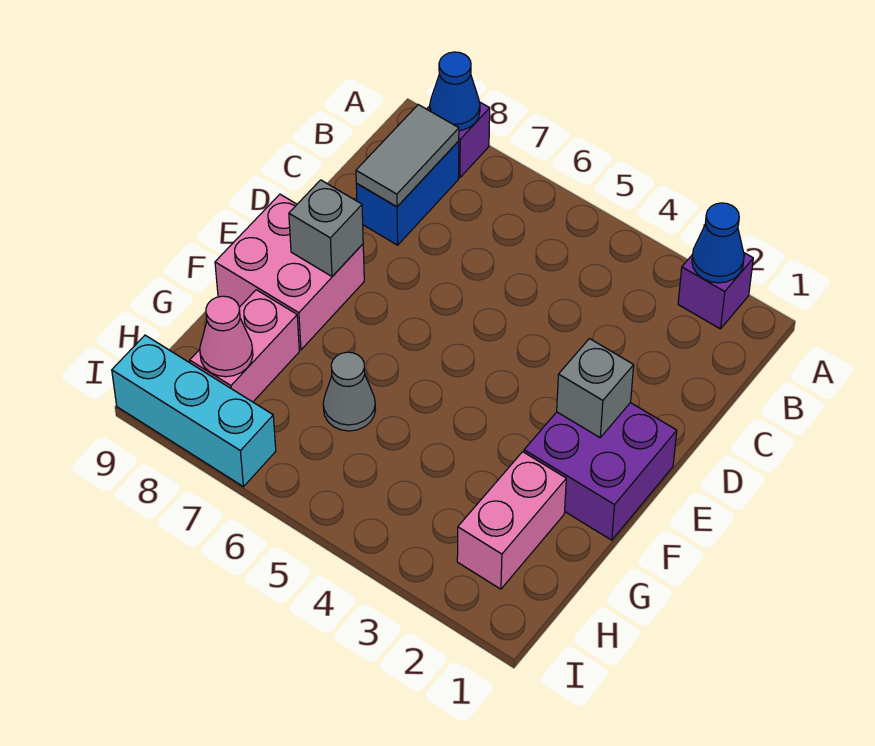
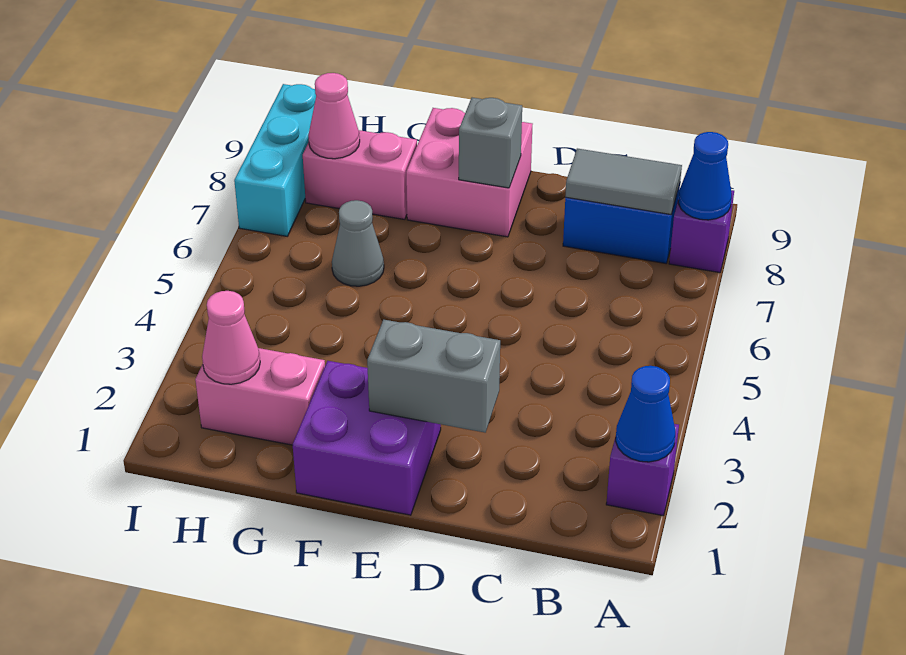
grey brick E2 level 2 -> grey brick D2:E2 level 2
none -> pink cone H2 level 2

